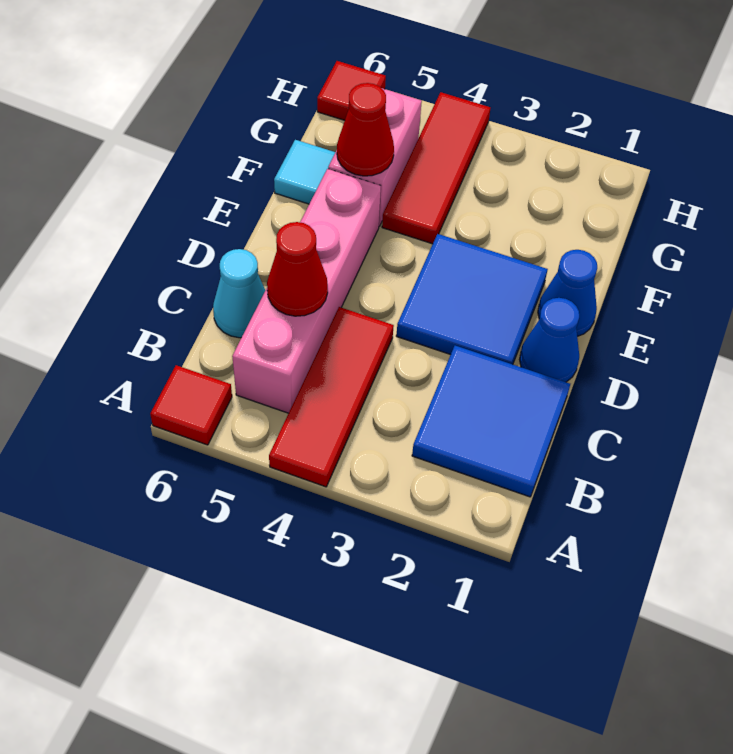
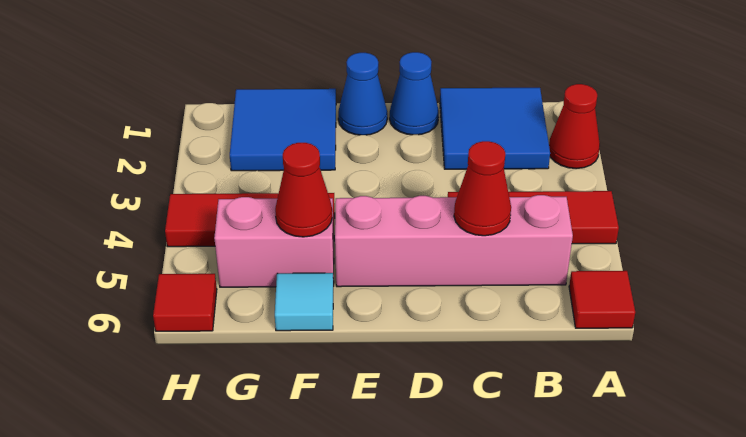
none -> red cone A2 level 1
cyan cone C6 level 1 -> none
blue tile D2:E3 level 1 -> blue tile F1:G2 level 1

